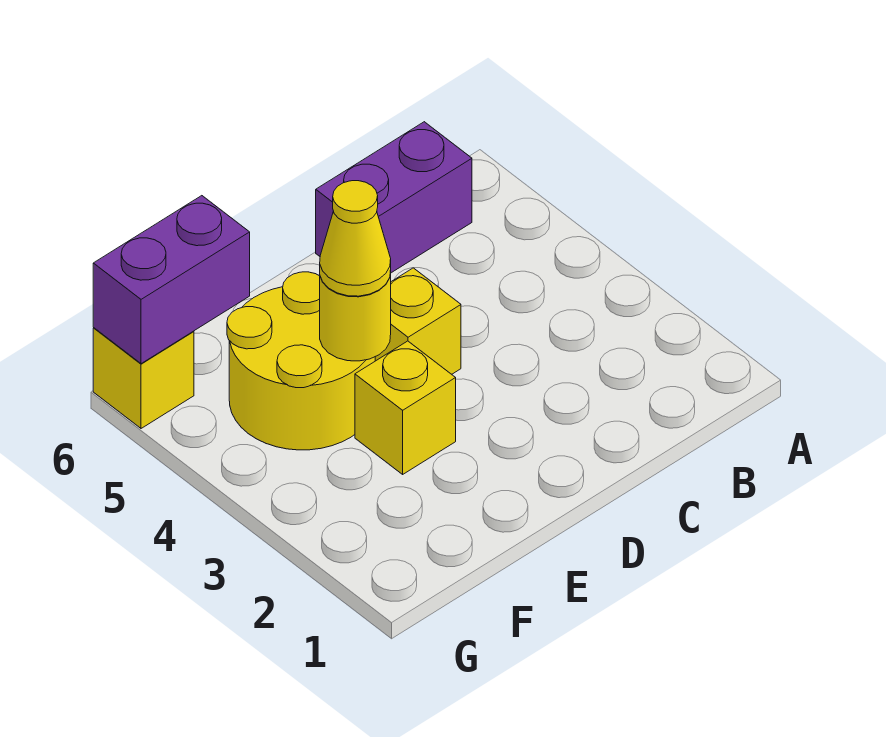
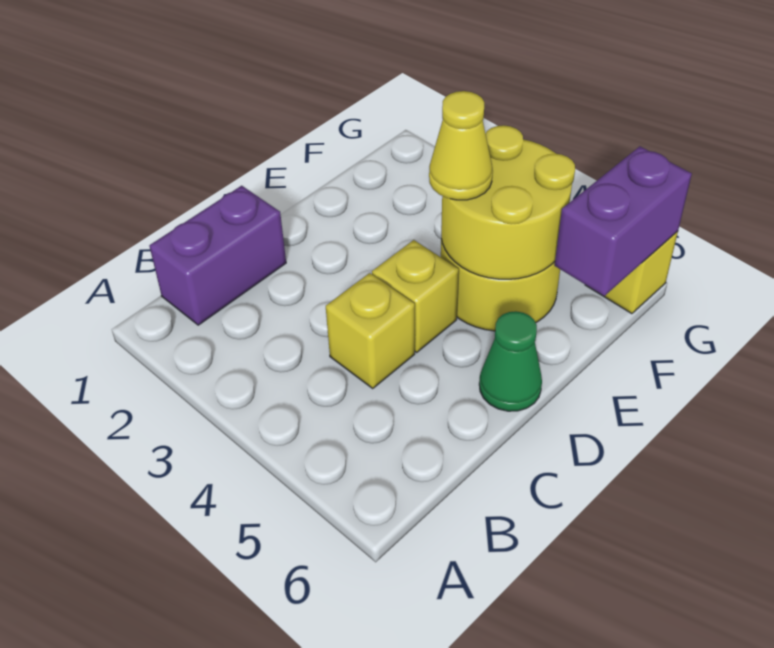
purple brick B6:C6 level 1 -> purple brick B1:C1 level 1
none -> green cone D6 level 1
yellow brick E3 level 1 -> yellow brick C4 level 1
yellow round brick E4 level 2 -> yellow round brick E4:F5 level 2

